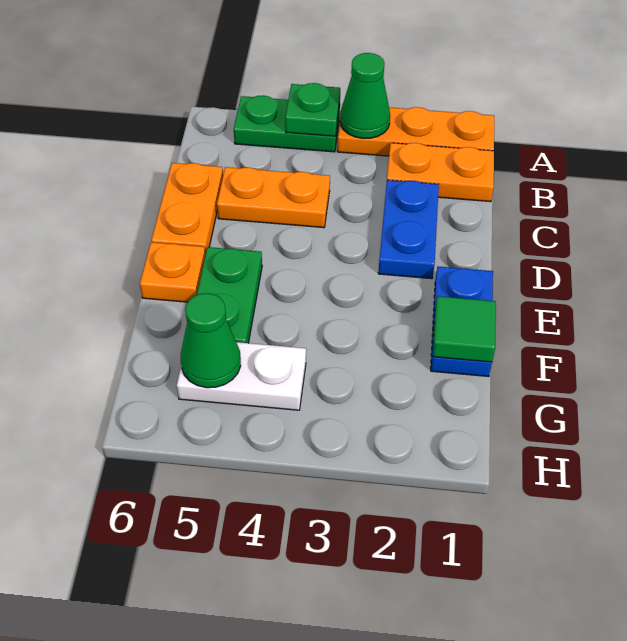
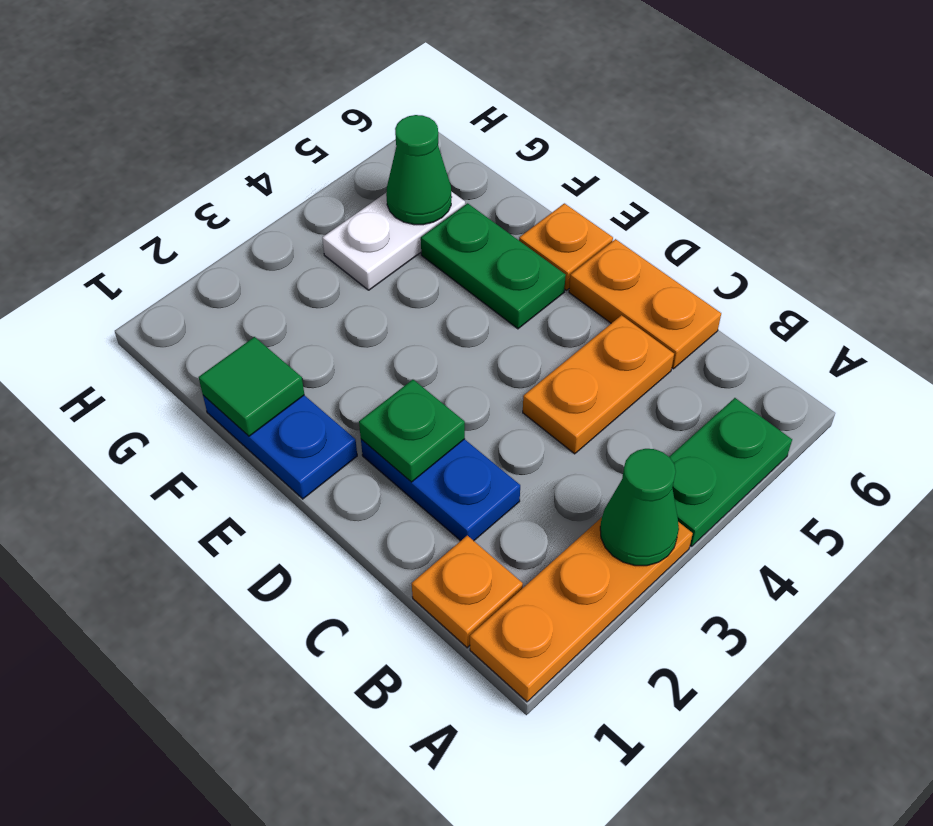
green plate A4 level 2 -> green plate D2 level 2
orange plate B1:B2 level 1 -> orange plate B1 level 1

